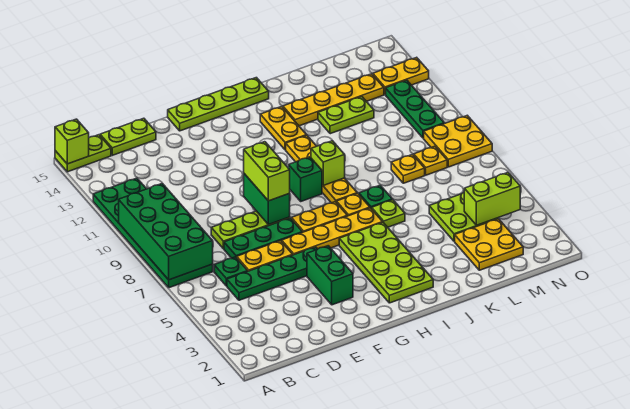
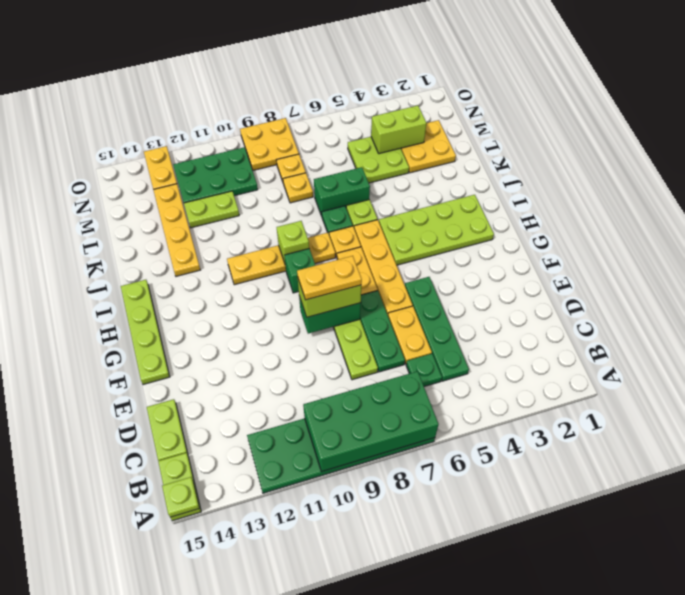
lime brick A15 level 2 -> lime plate A15 level 2
green brick F3:F4 level 1 -> green brick K6:K7 level 1
yellow plate I12:I13 level 1 -> yellow plate F8:F9 level 4
lime plate K12:L12 level 1 -> lime plate L11:L12 level 1
lime brick M4:N4 level 2 -> lime brick M3:M4 level 2
green plate N10:N12 level 1 -> green plate M10:N12 level 1

